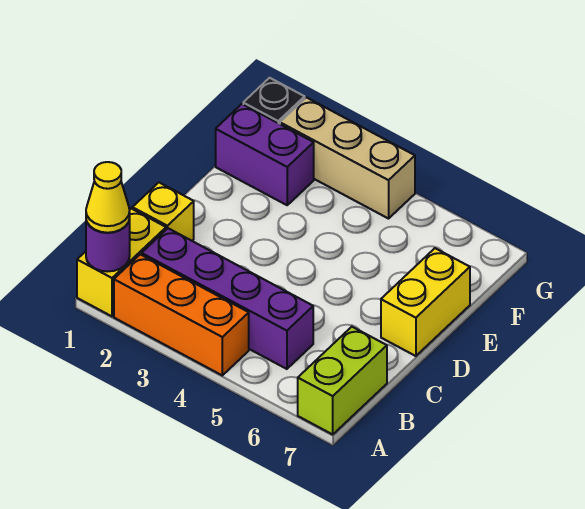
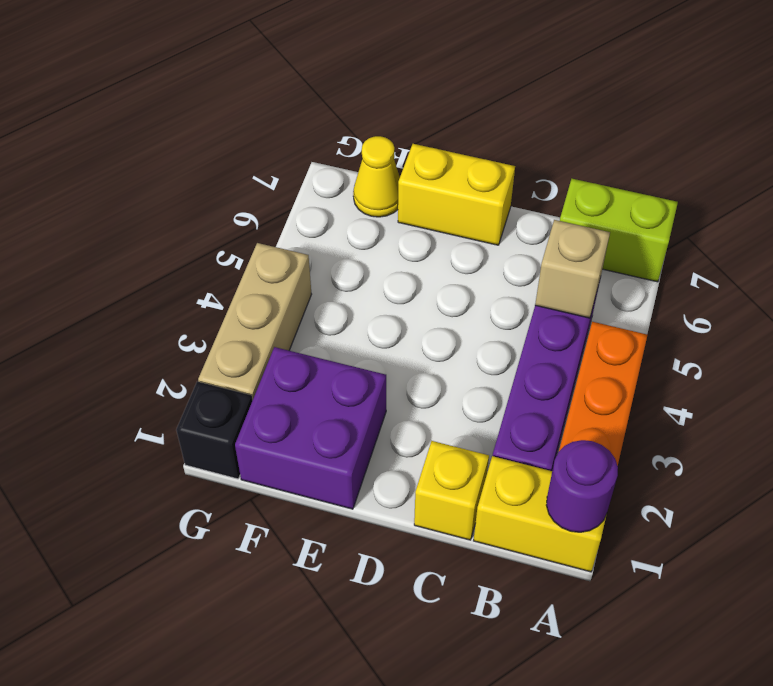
yellow cone A1 level 3 -> yellow cone F7 level 1
none -> tan brick B5 level 2
purple brick F1:F2 level 1 -> purple brick E1:F2 level 1

